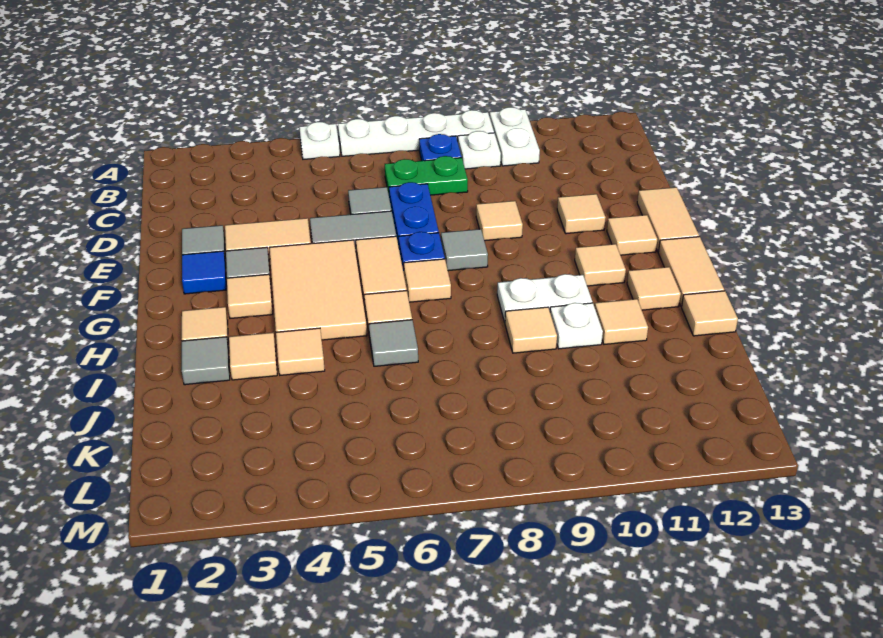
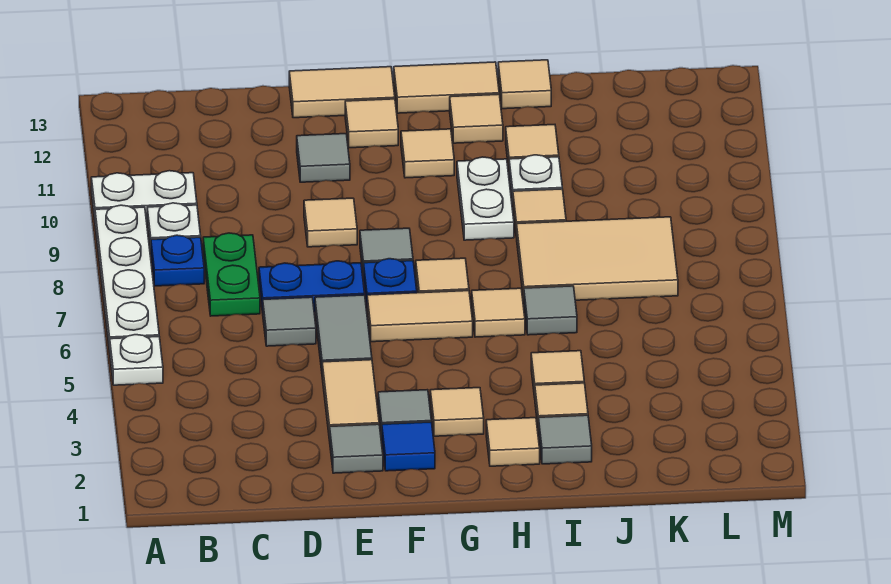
tan tile E11 level 1 -> grey tile E11 level 1
tan tile F4:H5 level 1 -> tan tile I7:K8 level 1

